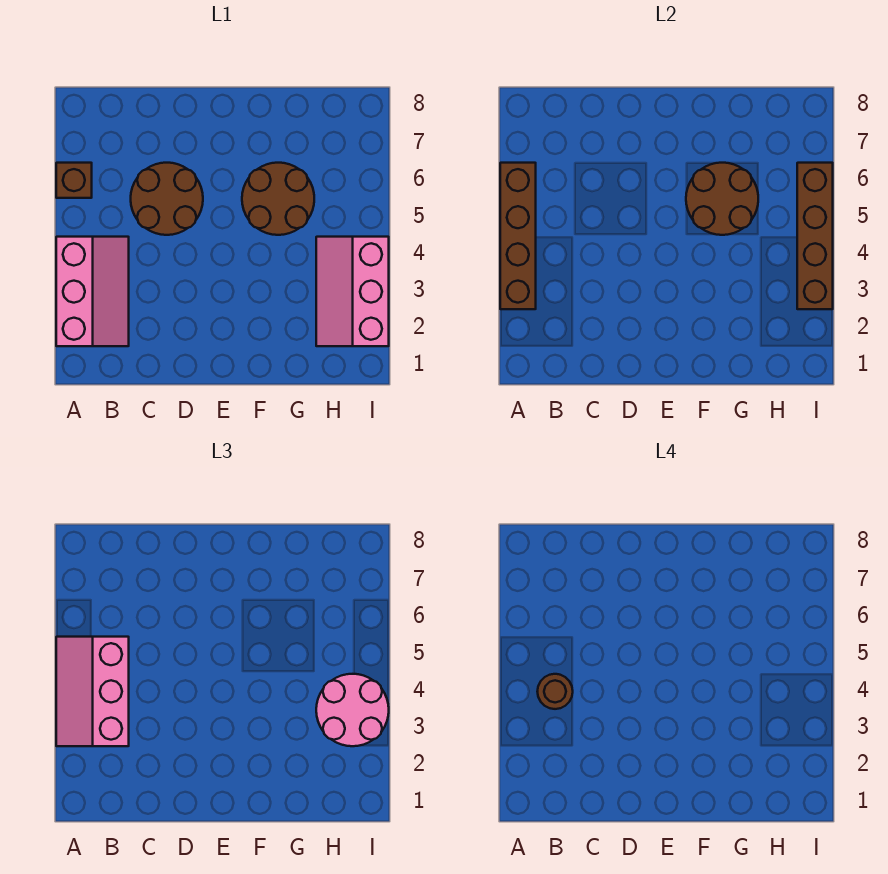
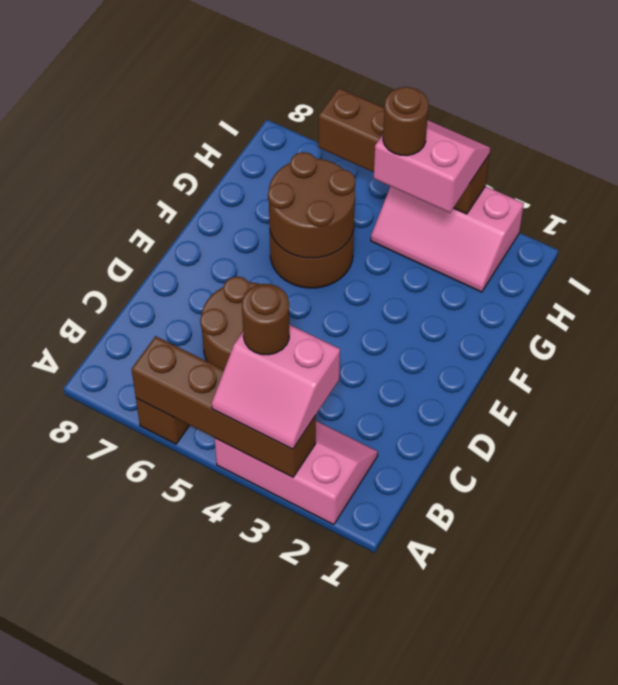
pink slope A3:B5 level 3 top B -> pink slope A3:B4 level 3 top B
pink round brick H3:I4 level 3 -> pink slope H3:I4 level 3 top H
none -> brown round brick H4 level 4

